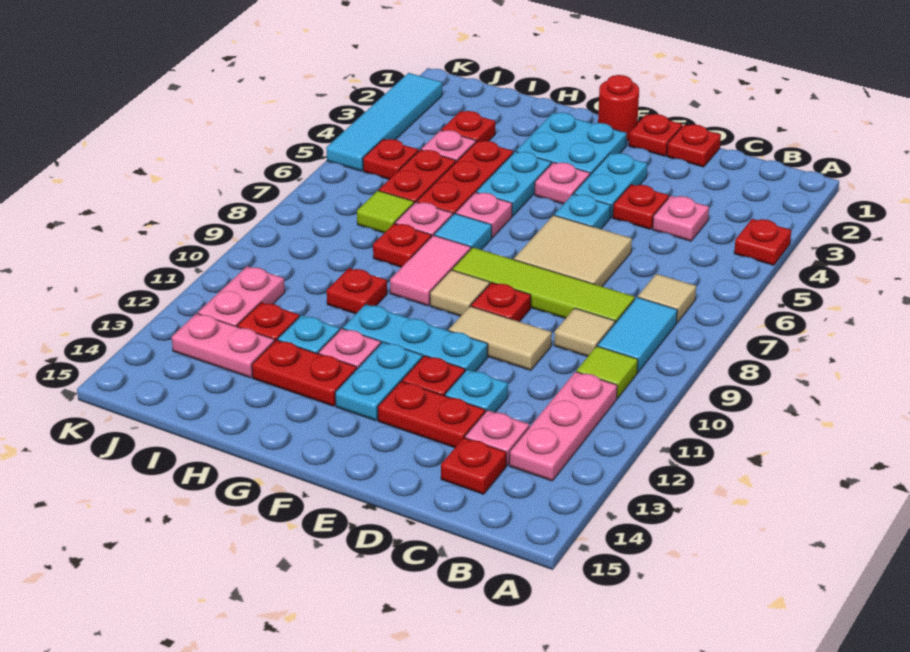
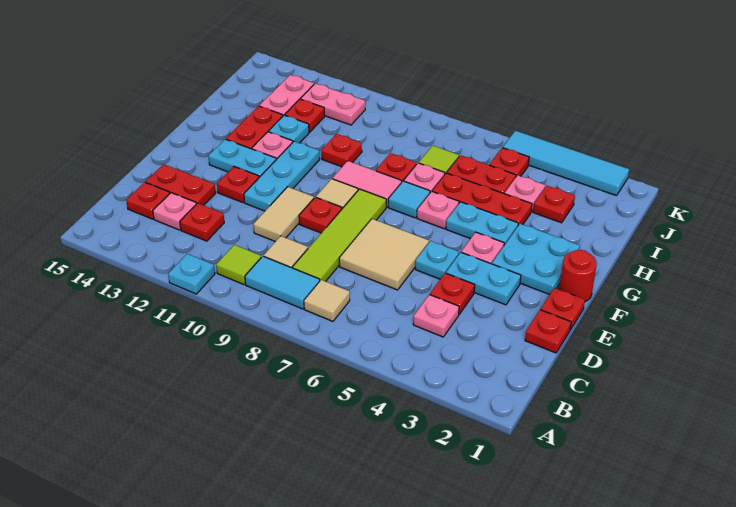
red plate A4 level 1 -> red plate C12 level 1
pink plate B11:B13 level 1 -> none
cyan plate D12 level 1 -> cyan plate A11 level 1
red plate D13:E13 level 1 -> red plate D13:D14 level 1

